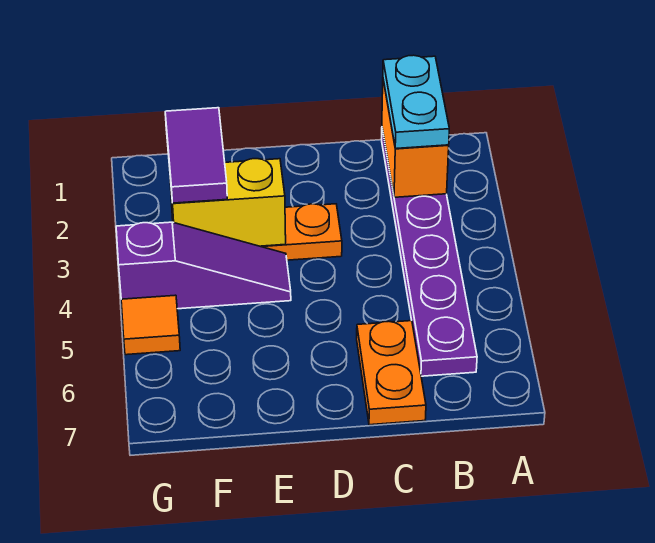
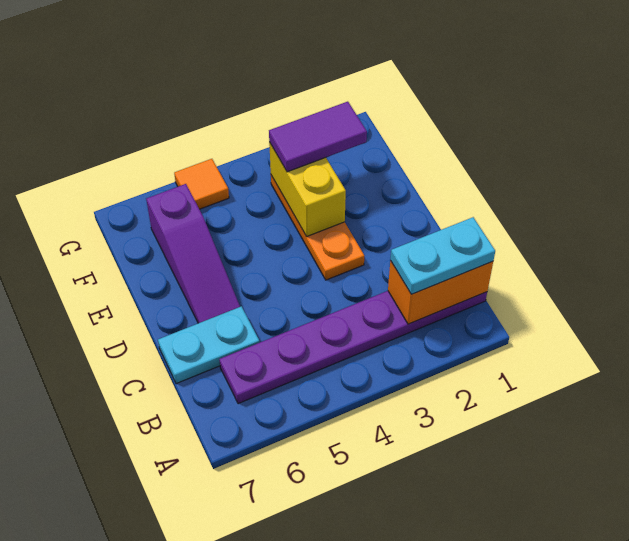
orange plate C6:C7 level 1 -> cyan plate C6:C7 level 1
purple slope E4:G4 level 1 top G -> purple slope D6:F6 level 1 top F

